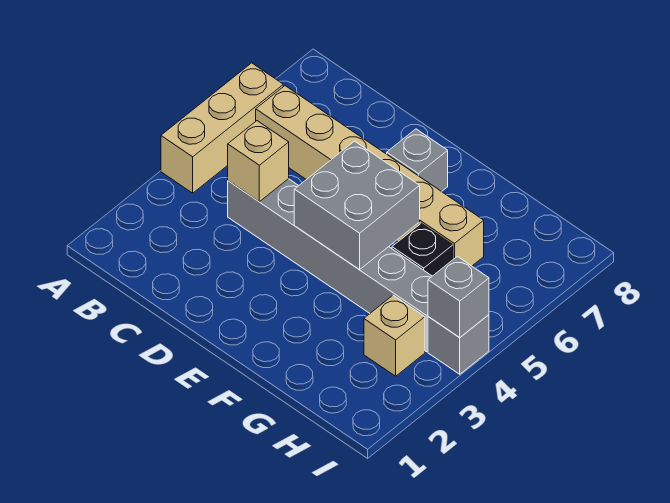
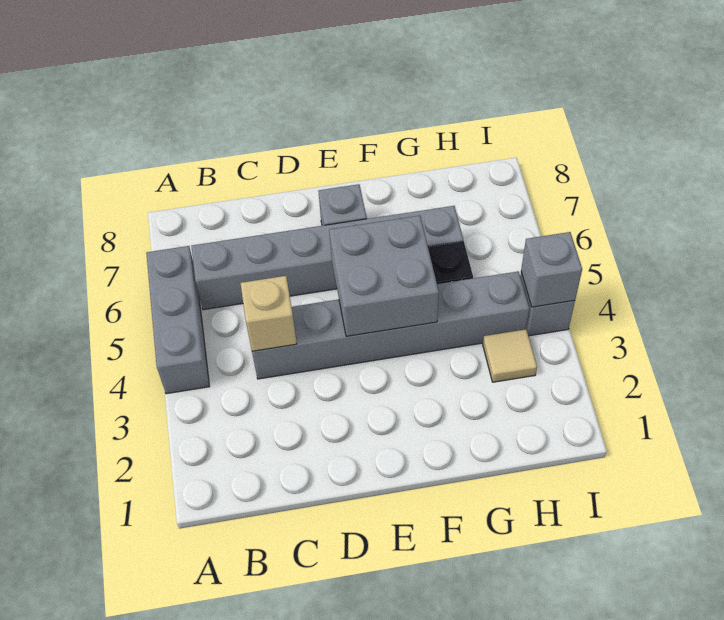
tan brick A4:A6 level 1 -> grey brick A4:A6 level 1
tan brick B6:G6 level 1 -> grey brick B6:G6 level 1
tan brick H3 level 1 -> tan tile H3 level 1

